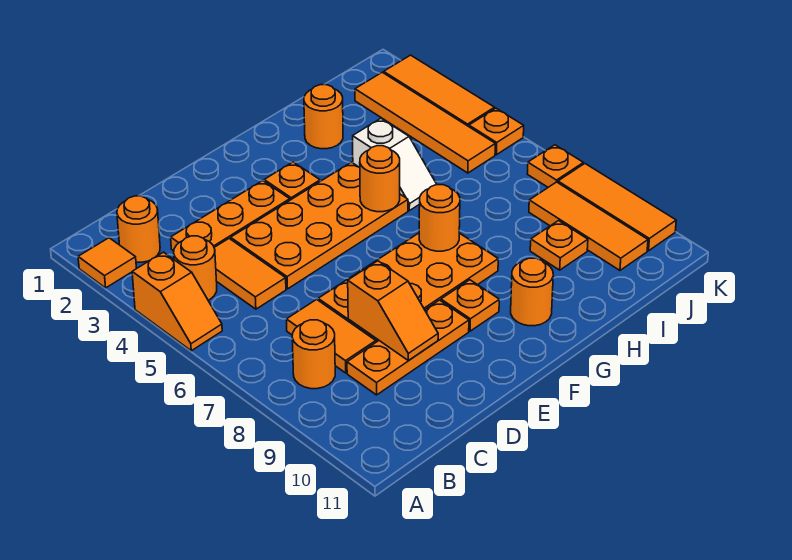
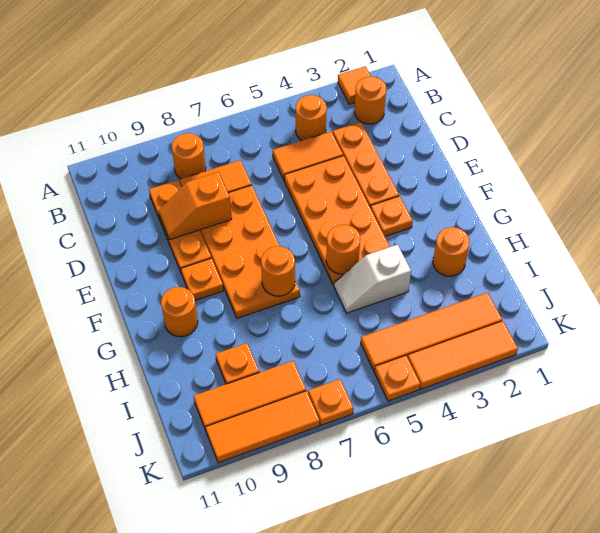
orange slope A4:A5 level 1 top 4 -> none

